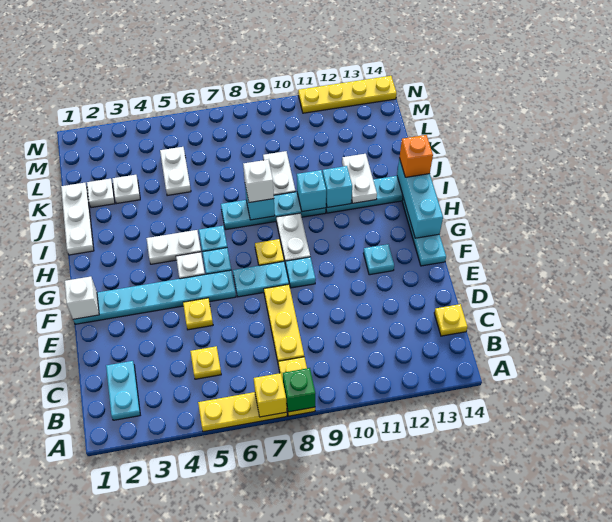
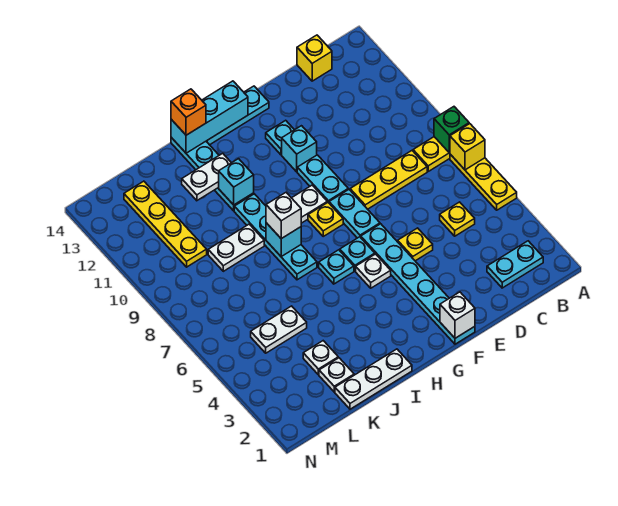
yellow plate C14 level 1 -> yellow brick C14 level 1
cyan plate F9 level 1 -> cyan plate F9:F10 level 1
white plate H4:H5 level 1 -> none
cyan brick I10 level 2 -> cyan brick F11 level 1
yellow plate N11:N14 level 1 -> yellow plate L10:L13 level 1

